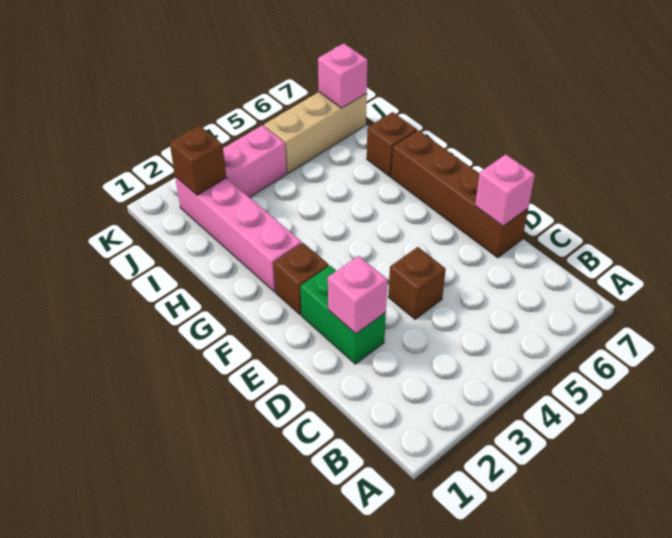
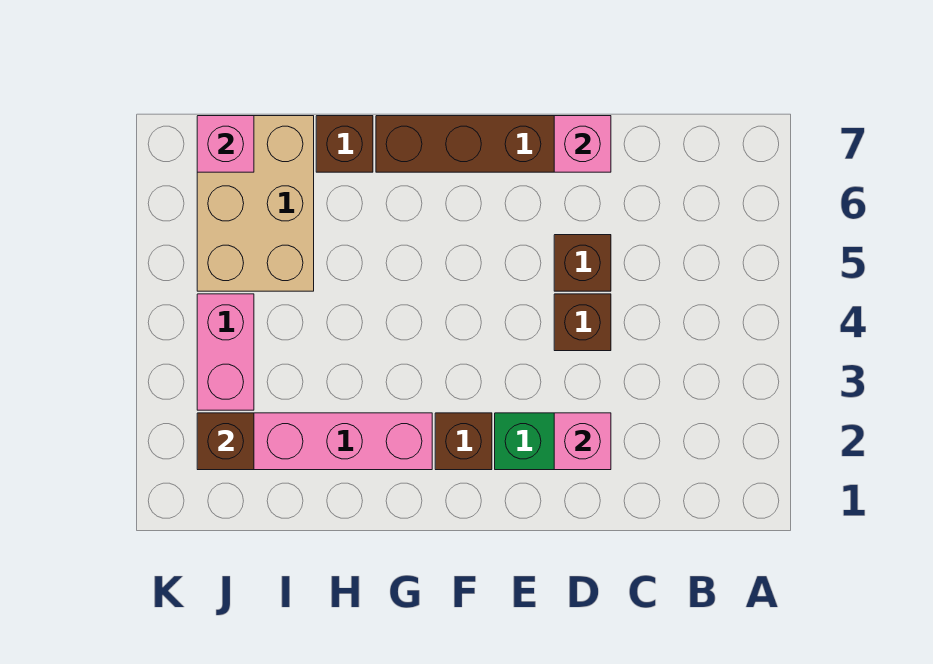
none -> brown brick D5 level 1
tan brick J5:J7 level 1 -> tan brick I5:J7 level 1

